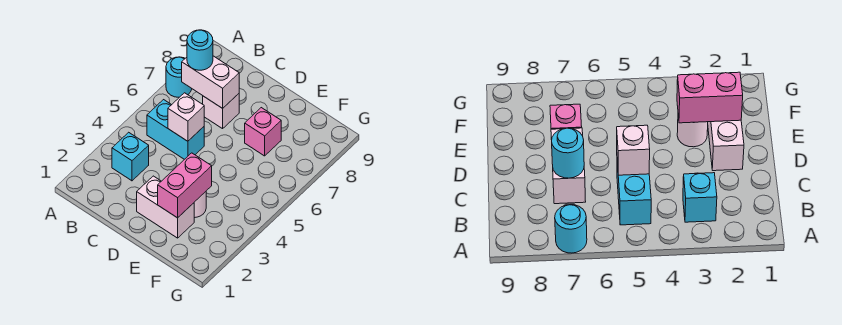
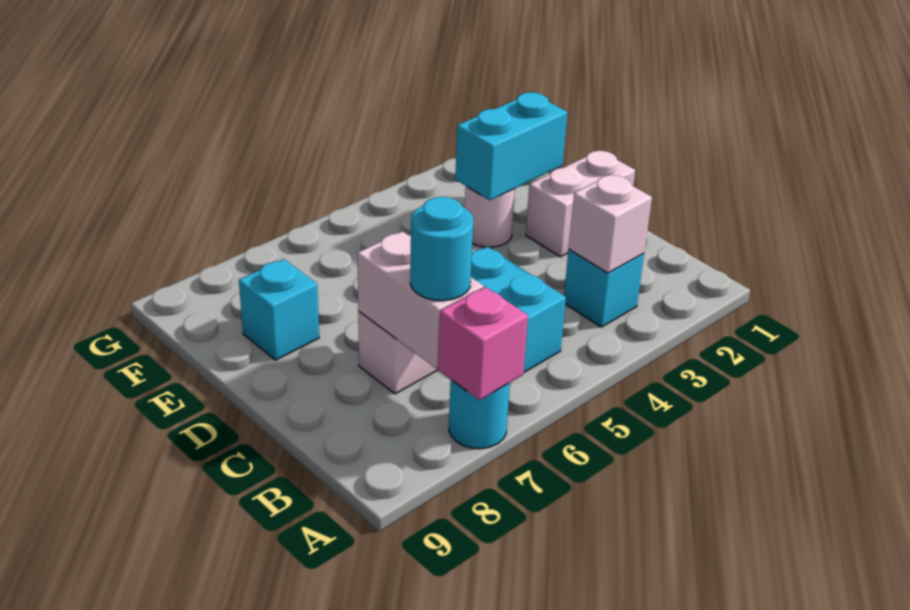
white brick C5 level 2 -> white brick B3 level 2
white brick D2:E2 level 1 -> white brick D1:D2 level 1
pink brick E2:E3 level 2 -> cyan brick E2:E3 level 2
pink brick E7 level 1 -> pink brick A7 level 2
none -> cyan brick E8 level 1

